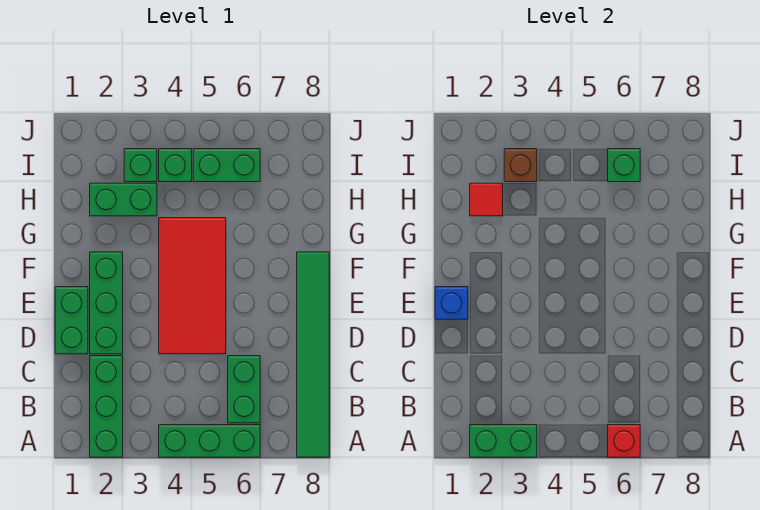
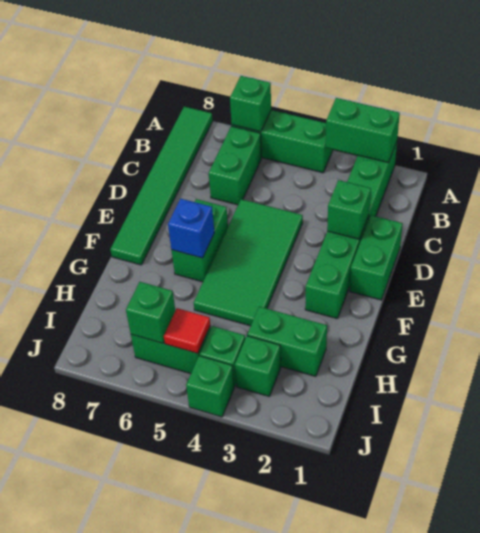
red brick A6 level 2 -> green brick A6 level 2
none -> green brick D2 level 2
red tile D4:G5 level 1 -> green tile D4:G5 level 1
blue brick E1 level 2 -> blue brick F6 level 2
none -> green brick E6:F6 level 1
red tile H2 level 2 -> red tile I5 level 2
brown brick I3 level 2 -> none
none -> green brick J4 level 1

